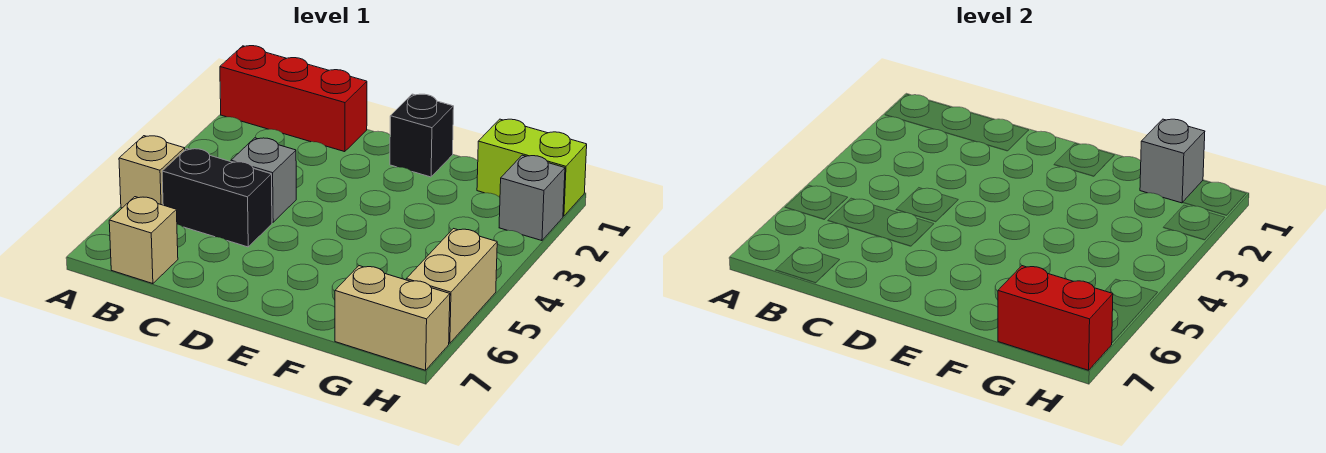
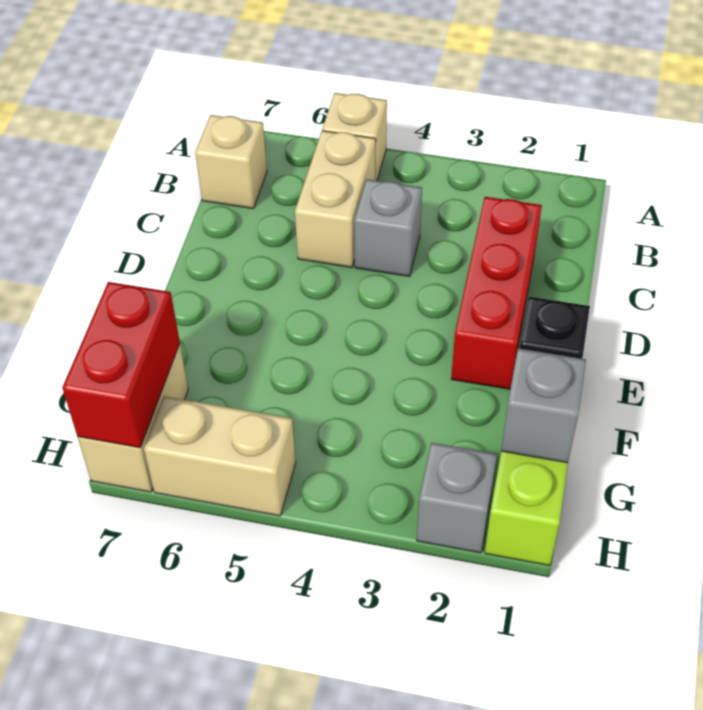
red brick A1:C1 level 1 -> red brick C2:E2 level 1
black brick B5:C5 level 1 -> tan brick B5:C5 level 1

